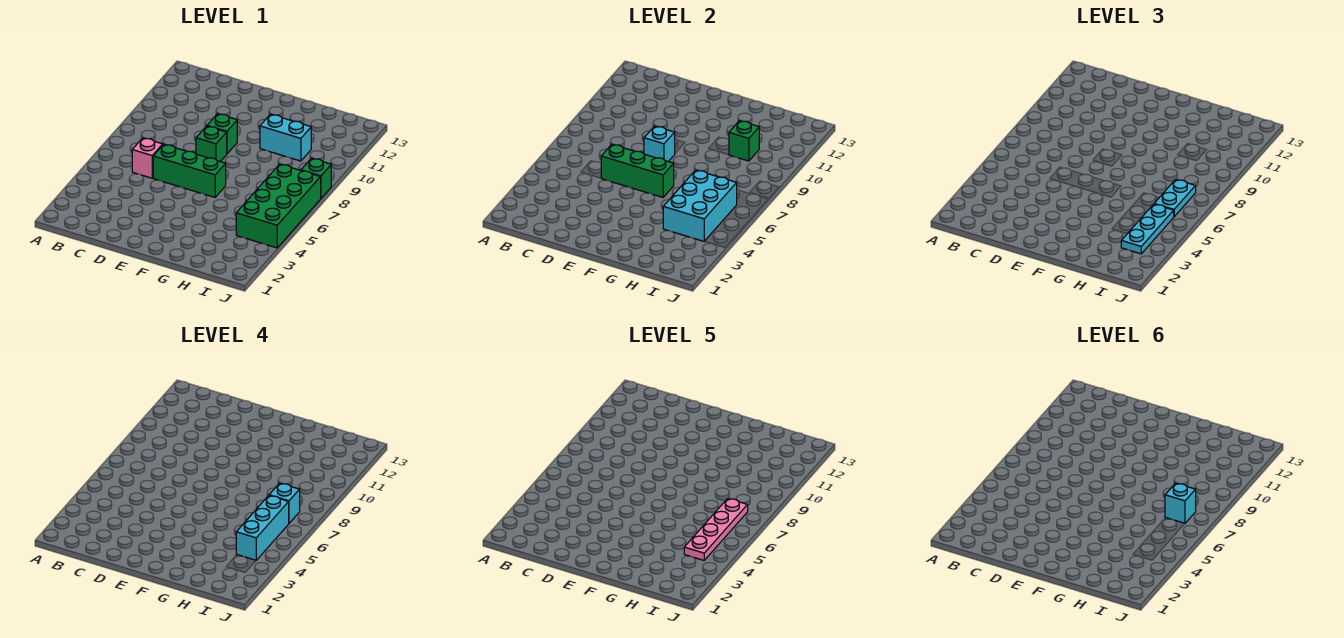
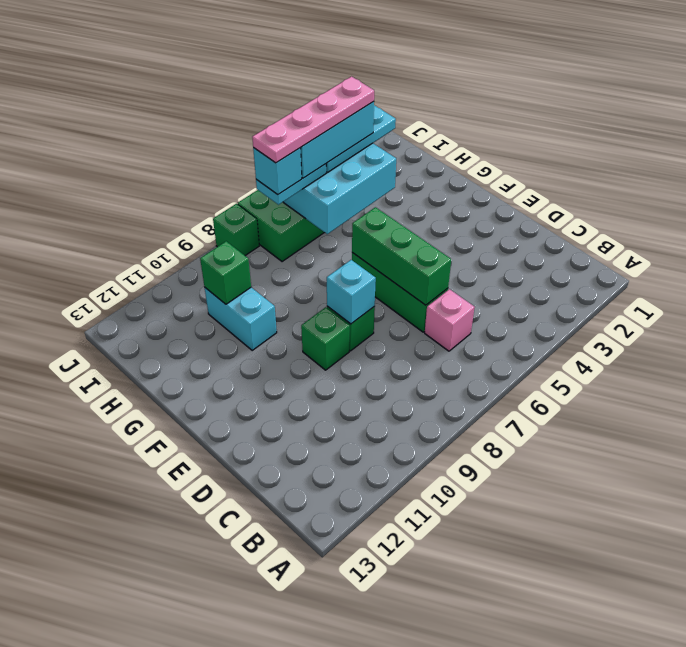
cyan brick I7 level 6 -> none

